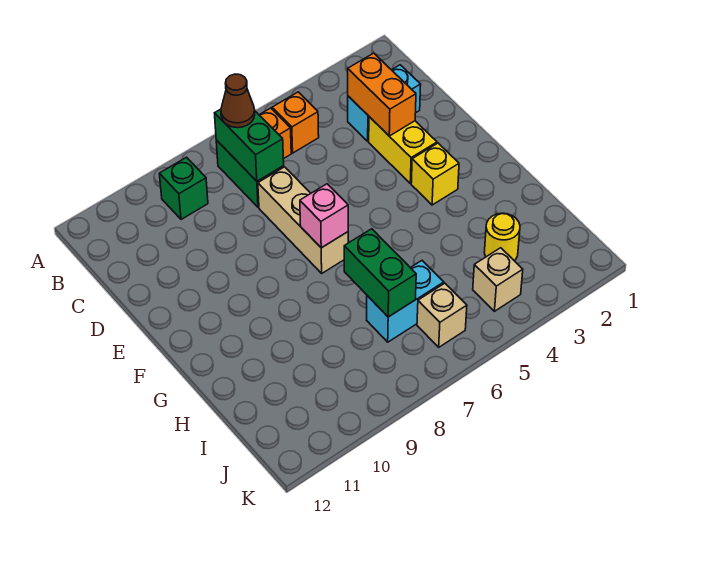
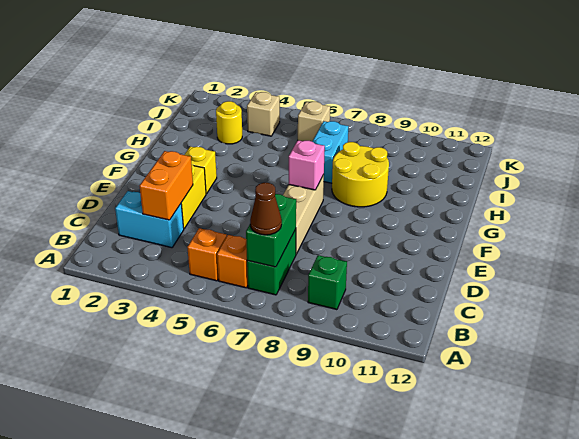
none -> yellow round brick G8:H9 level 1
green brick H7:I7 level 2 -> none
cyan brick I6:I7 level 1 -> cyan brick H7:I7 level 1

